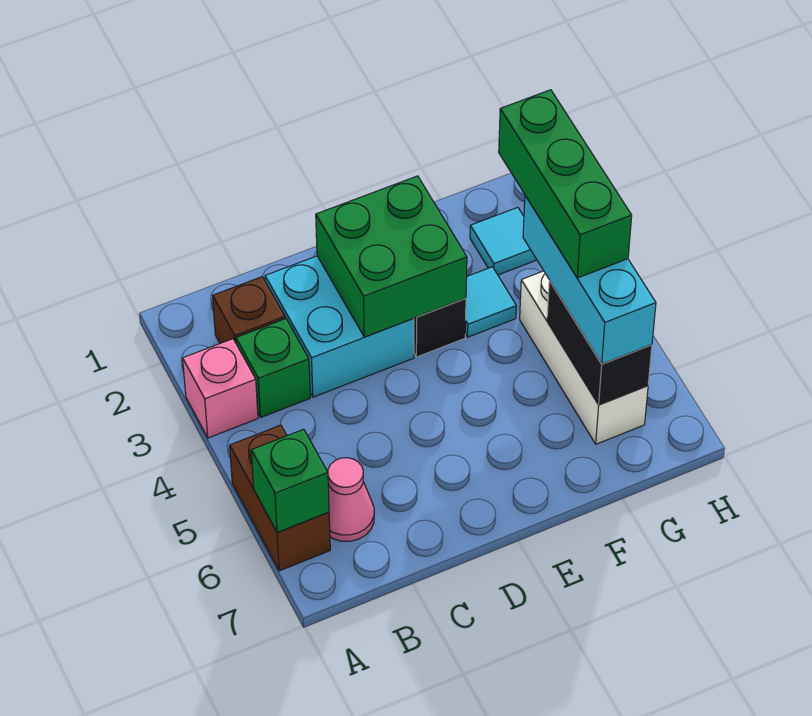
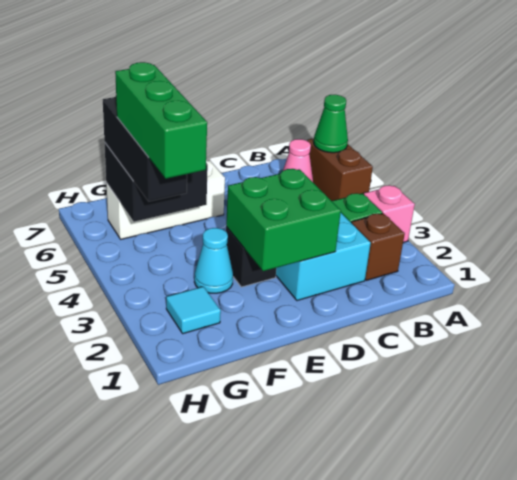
green brick A6 level 2 -> green cone A6 level 2
cyan tile F3 level 1 -> cyan cone F3 level 1
white brick G4:G6 level 1 -> white brick E6:G6 level 1
cyan brick G4:G6 level 3 -> black brick G4:G6 level 3
black brick G5:G6 level 2 -> black brick F5:G6 level 2

